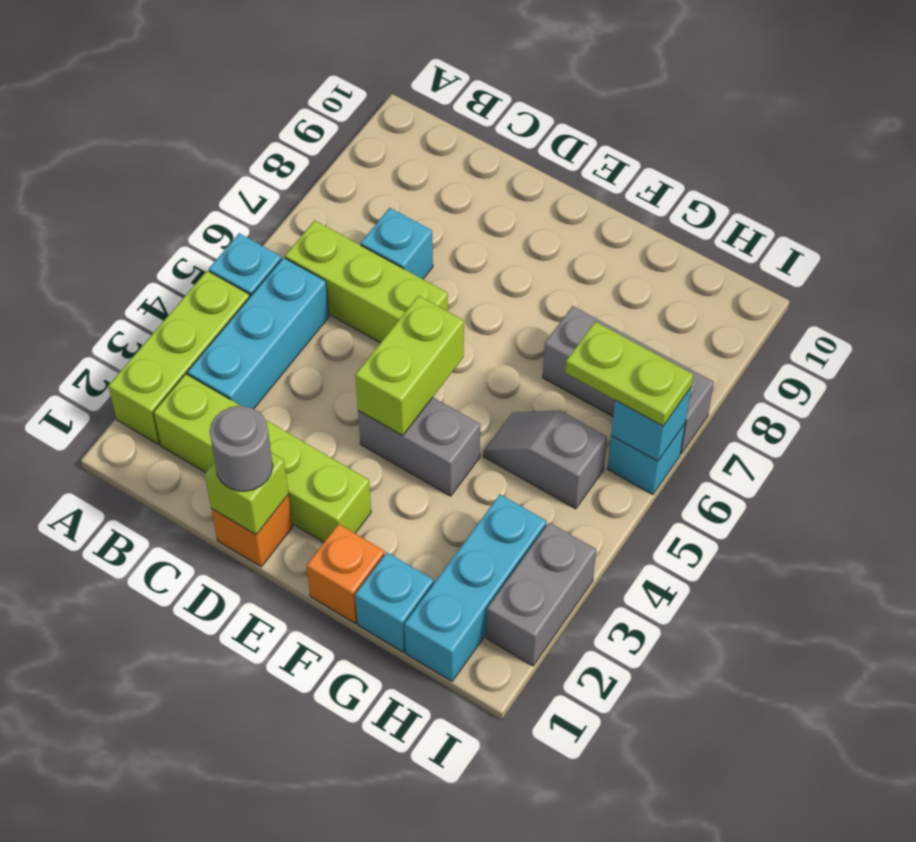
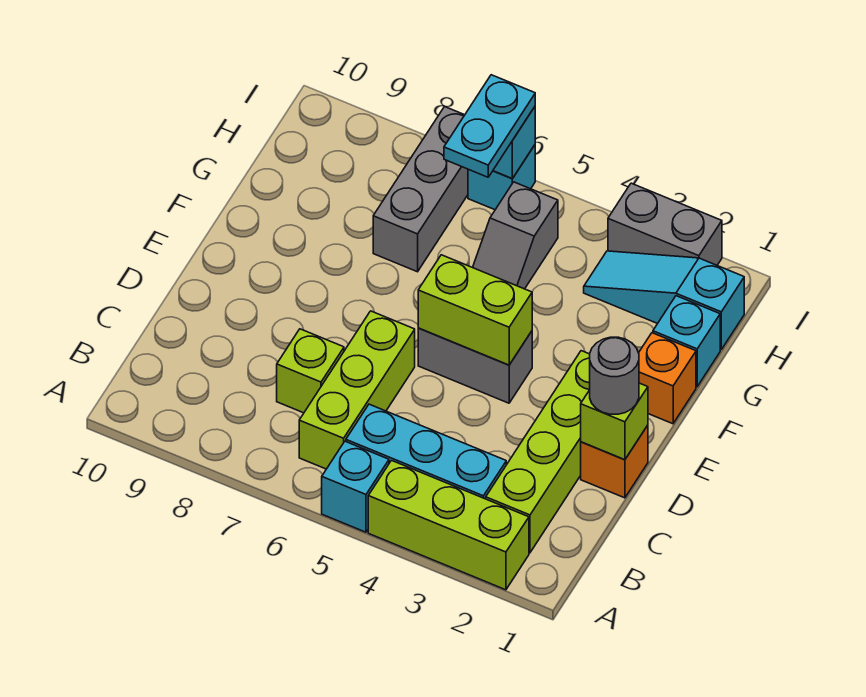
cyan brick C7 level 1 -> lime brick C7 level 1
grey brick E4:F4 level 1 -> grey brick E4:E5 level 1
cyan brick H1:H3 level 1 -> cyan slope H1:H3 level 1 top 1
lime plate H6:I6 level 3 -> cyan plate H6:I6 level 3

